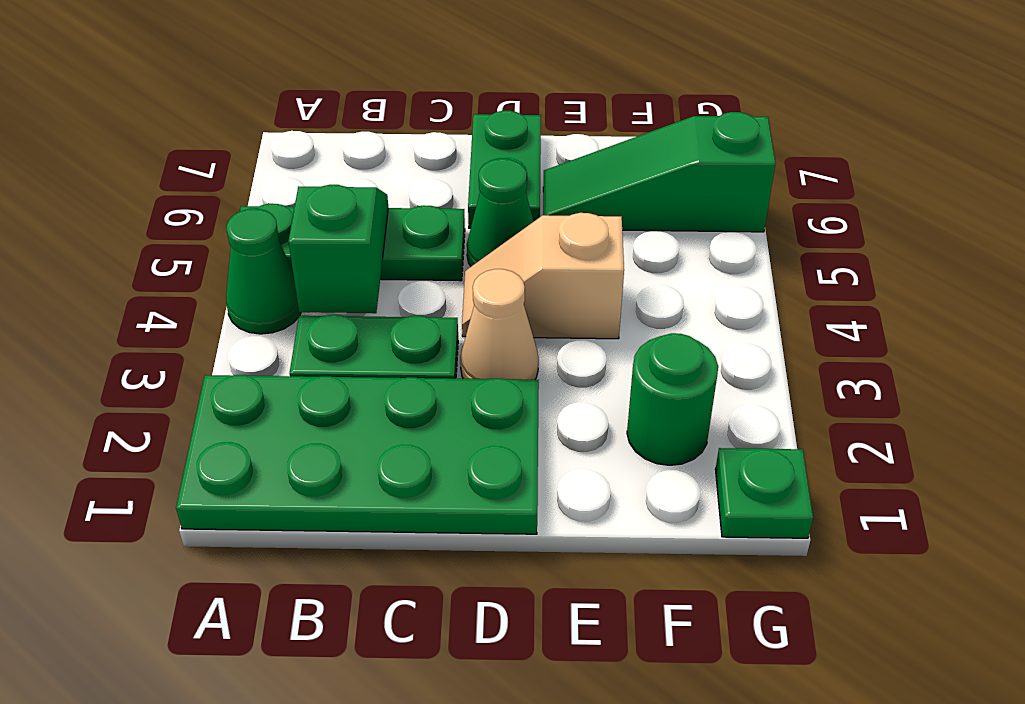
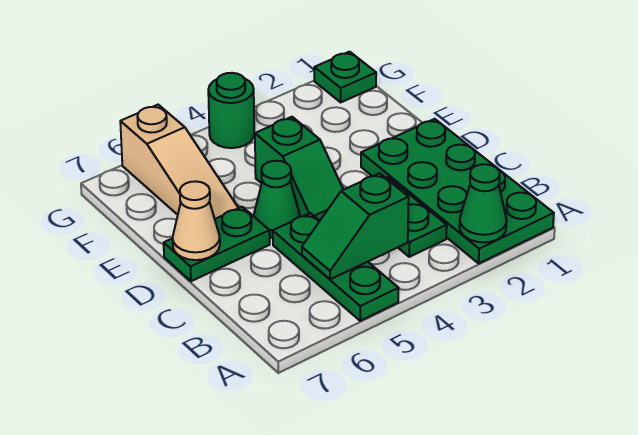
green cone A4 level 1 -> green cone A2 level 2
tan cone D3 level 1 -> tan cone D7 level 2
tan slope D4:E4 level 1 top E -> green slope D4:E4 level 1 top E
green slope E6:G6 level 1 top G -> tan slope E6:G6 level 1 top G
green round brick F2 level 1 -> green round brick G4 level 1

